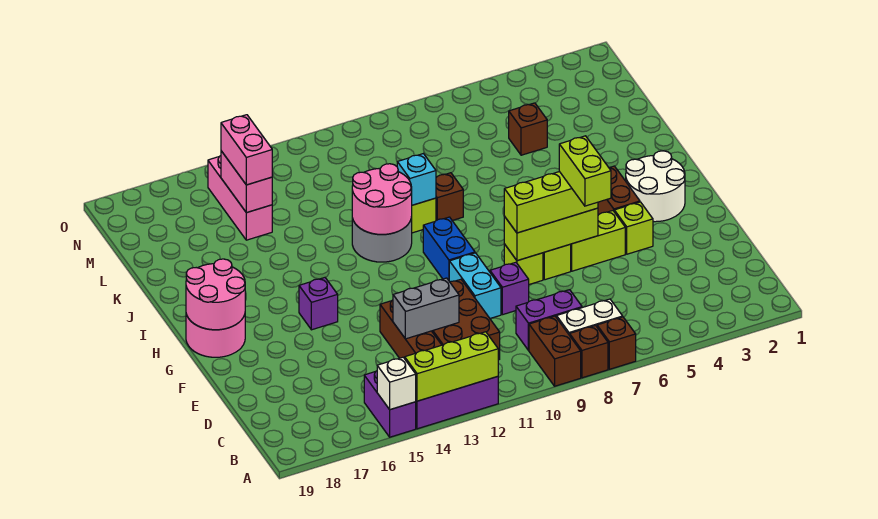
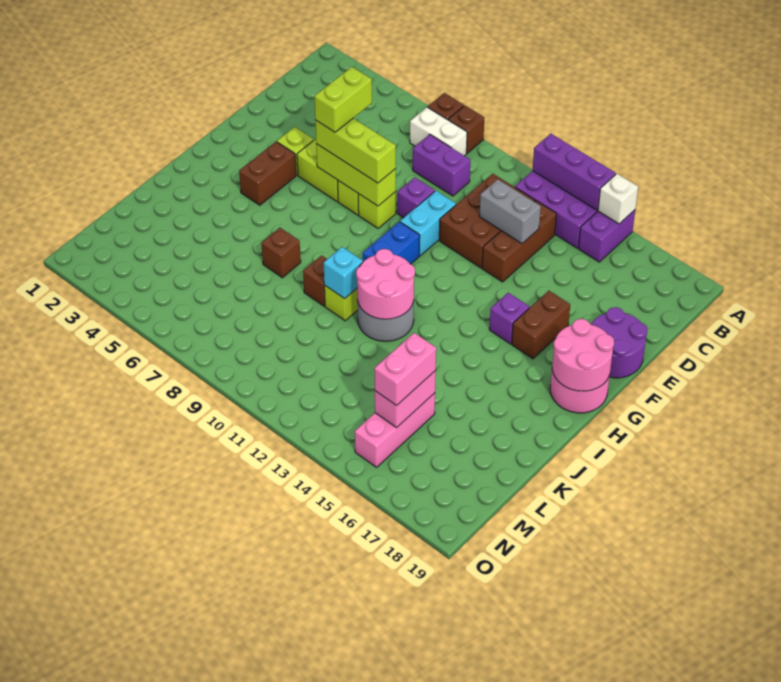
brown brick A9:B9 level 1 -> brown brick F16:G16 level 1
lime brick A12:A14 level 2 -> purple brick A12:A14 level 2
none -> purple round brick E18:F19 level 1
white round brick G2:H3 level 1 -> none
brown brick L5 level 1 -> brown brick J7 level 1

